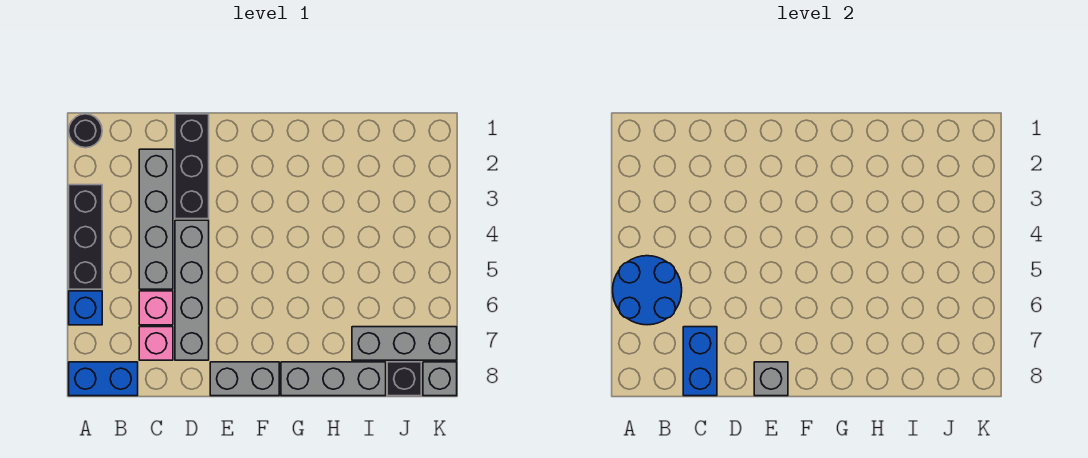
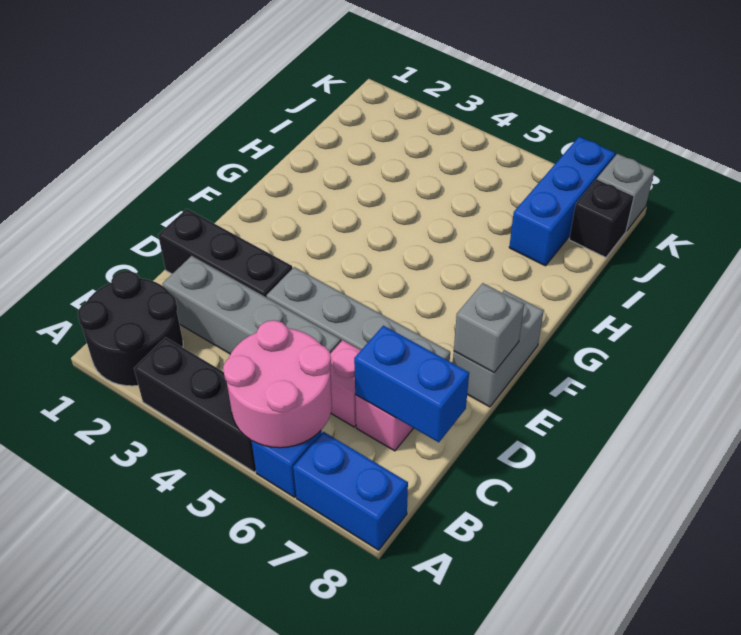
black round brick A1 level 1 -> black round brick A1:B2 level 1
blue round brick A5:B6 level 2 -> pink round brick A5:B6 level 2
blue brick A8:B8 level 1 -> blue brick A7:A8 level 1
grey brick G8:I8 level 1 -> none
grey brick I7:K7 level 1 -> blue brick I7:K7 level 1

